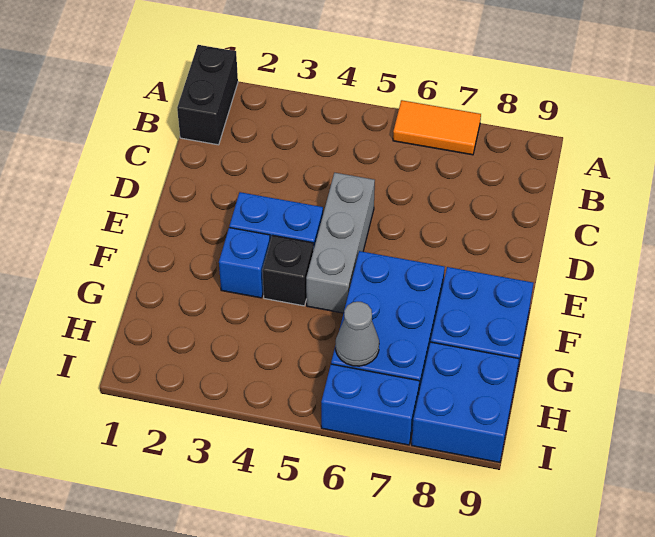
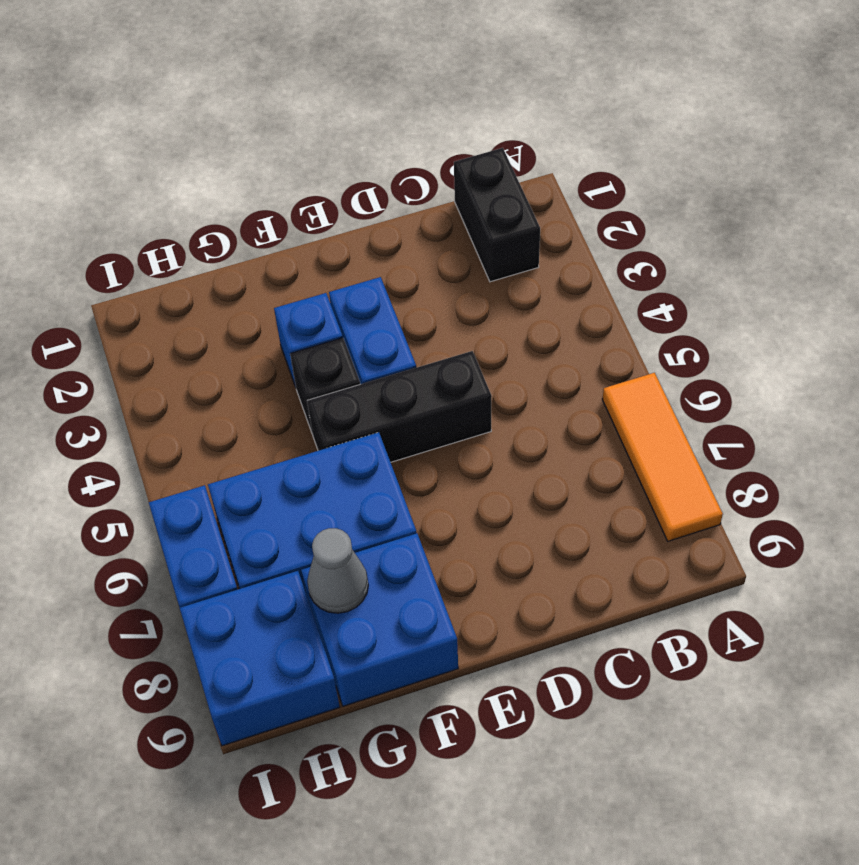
black brick A1:B1 level 1 -> black brick B1:B2 level 1
orange tile A6:A7 level 1 -> orange tile A6:A8 level 1
grey brick D5:F5 level 1 -> black brick D5:F5 level 1
grey cone H6 level 2 -> grey cone G8 level 2

